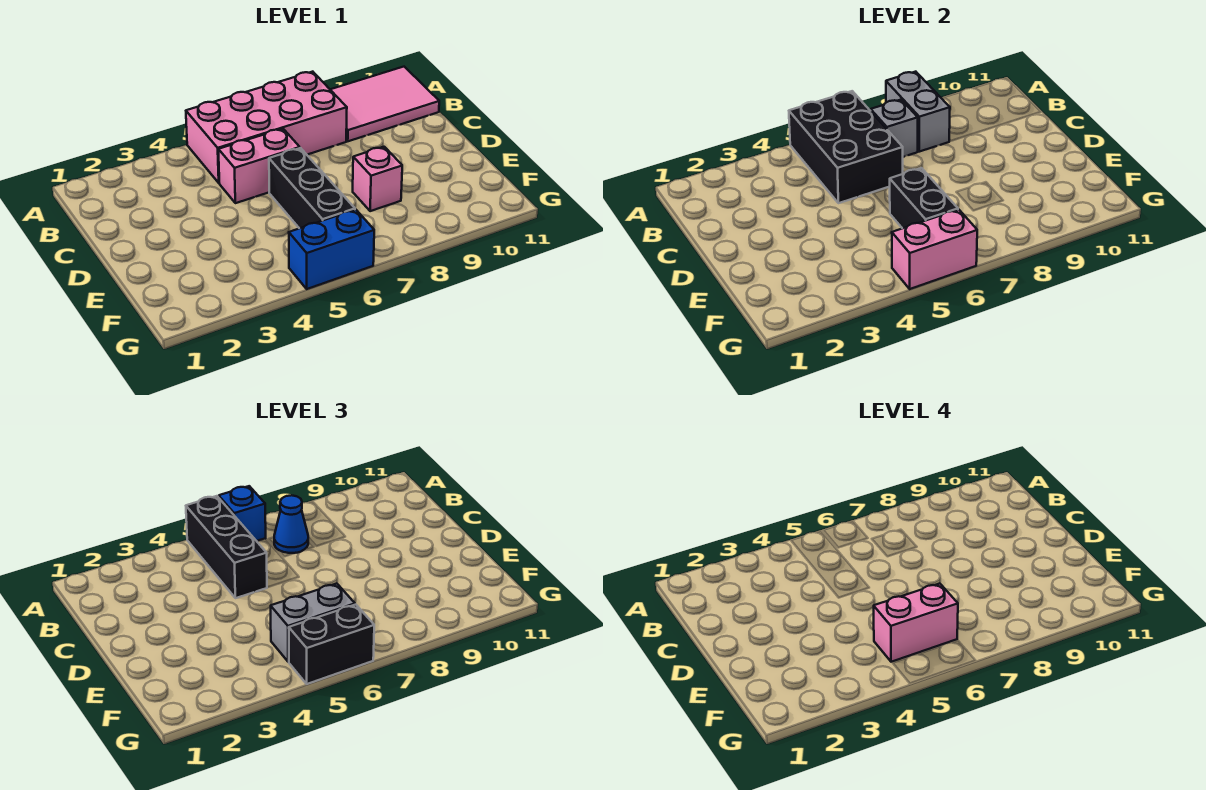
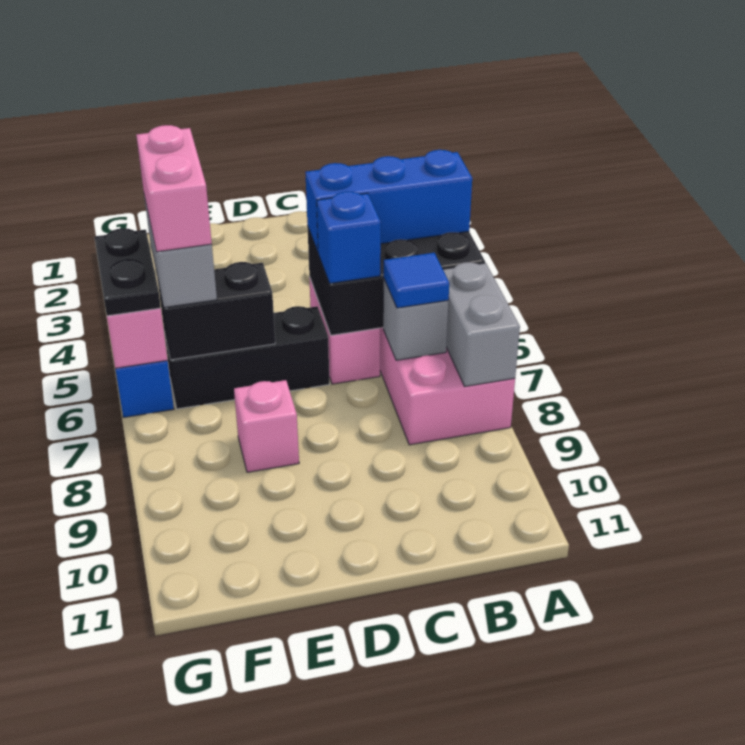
black brick A5:C5 level 3 -> blue brick A5:C5 level 3
blue brick A6 level 3 -> blue brick C6 level 3
grey brick A8:B8 level 2 -> grey brick A7:A8 level 2
pink tile A9:B11 level 1 -> none
blue cone B7 level 3 -> blue tile B7 level 3
black brick G5:G6 level 3 -> black plate G5:G6 level 3

